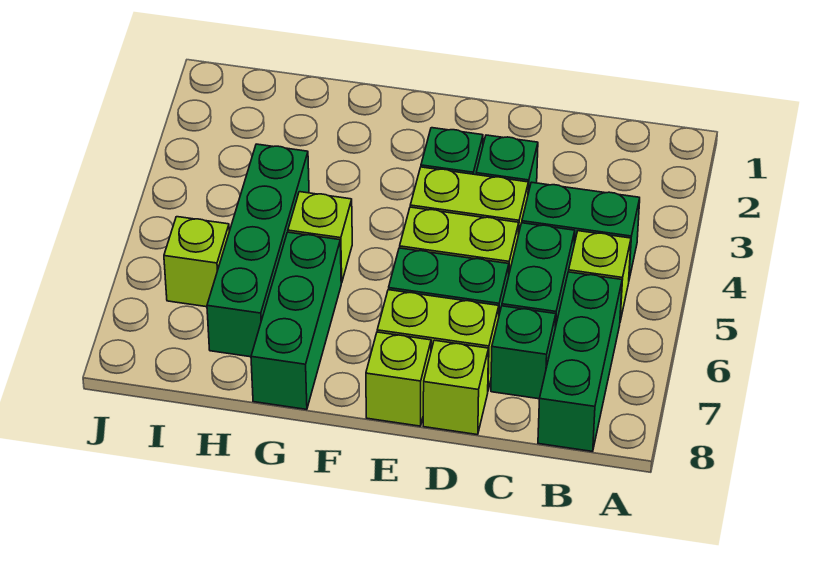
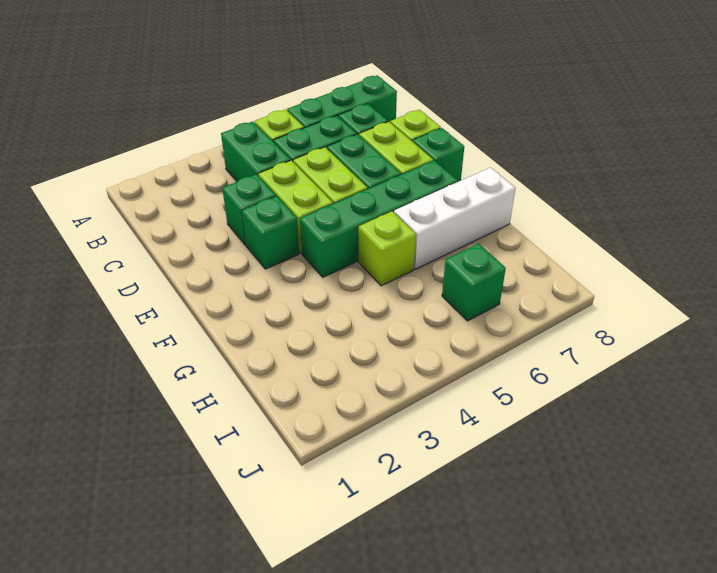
lime brick E8 level 1 -> green brick E8 level 1
green brick G6:G8 level 1 -> white brick G6:G8 level 1
green brick H4:H7 level 1 -> green brick F4:F7 level 1
lime brick I6 level 1 -> green brick I6 level 1

